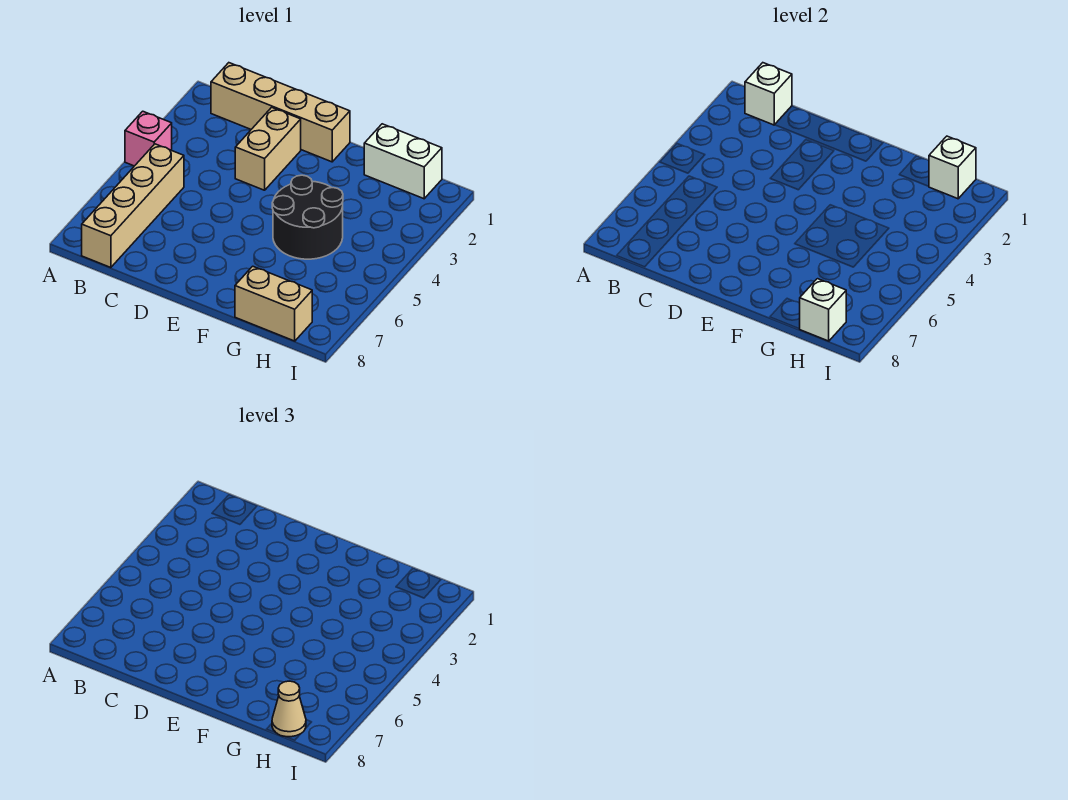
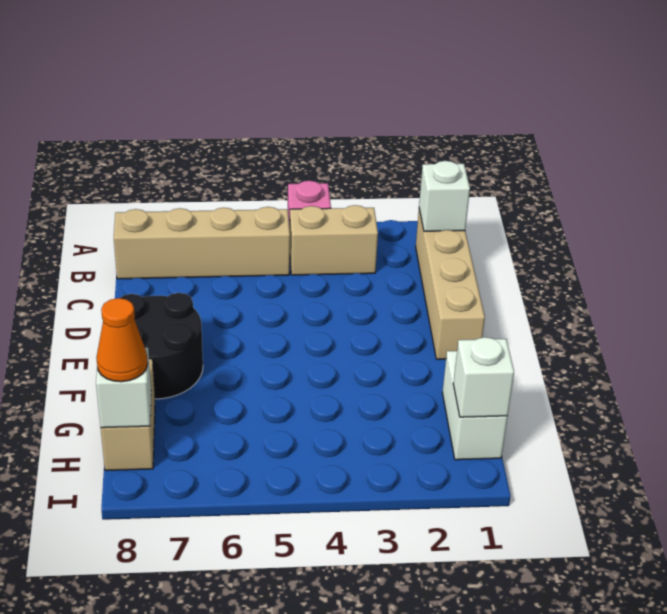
tan brick D2:D3 level 1 -> tan brick B3:B4 level 1
black round brick F4:G5 level 1 -> black round brick E7:F8 level 1
tan cone H8 level 3 -> orange cone H8 level 3

